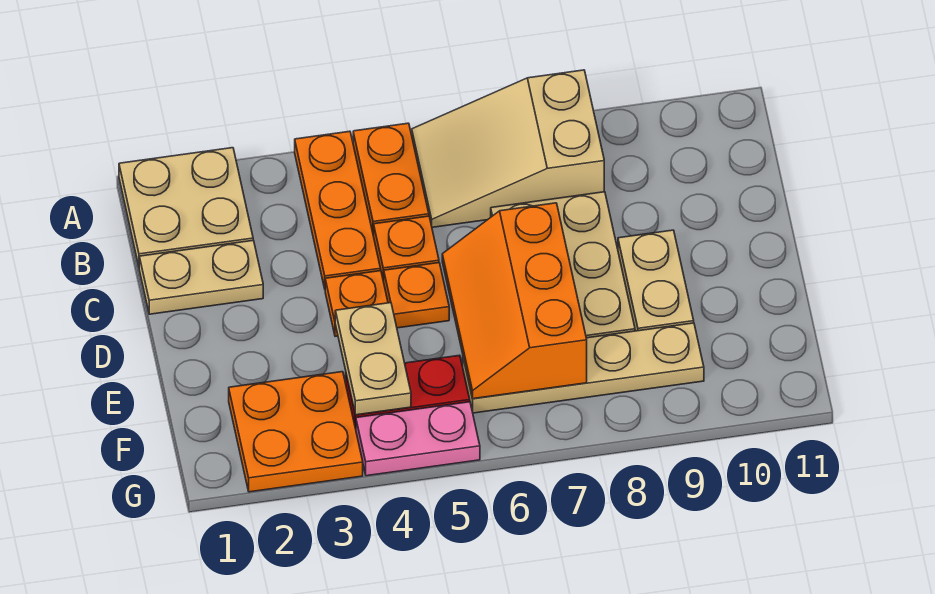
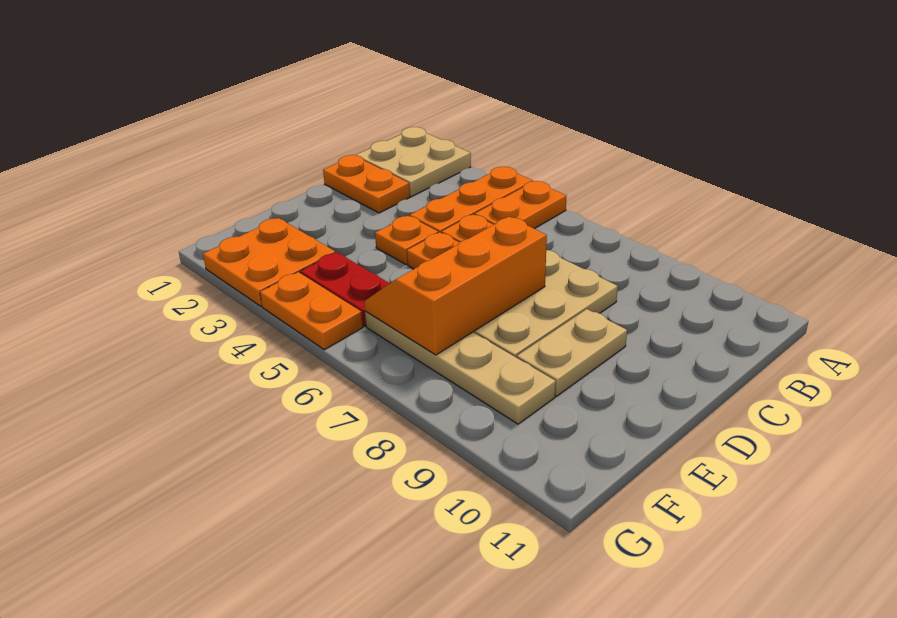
tan slope A6:B8 level 1 top 8 -> none
tan plate C1:C2 level 1 -> orange plate C1:C2 level 1
tan plate E4:F4 level 2 -> none
pink plate G4:G5 level 1 -> orange plate G4:G5 level 1

